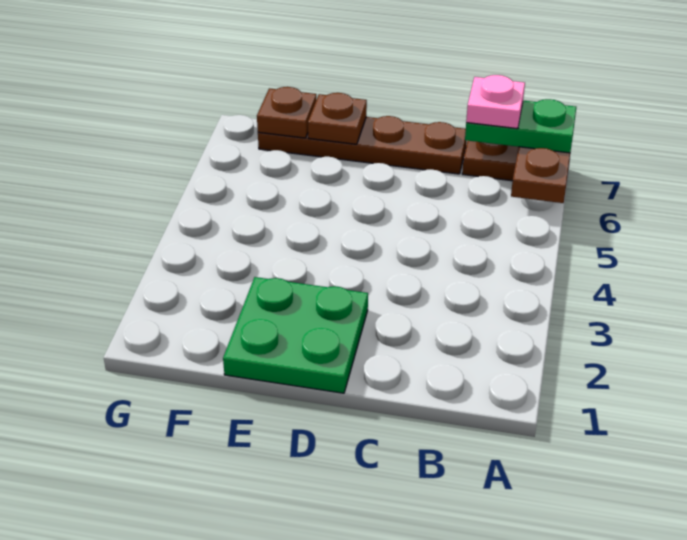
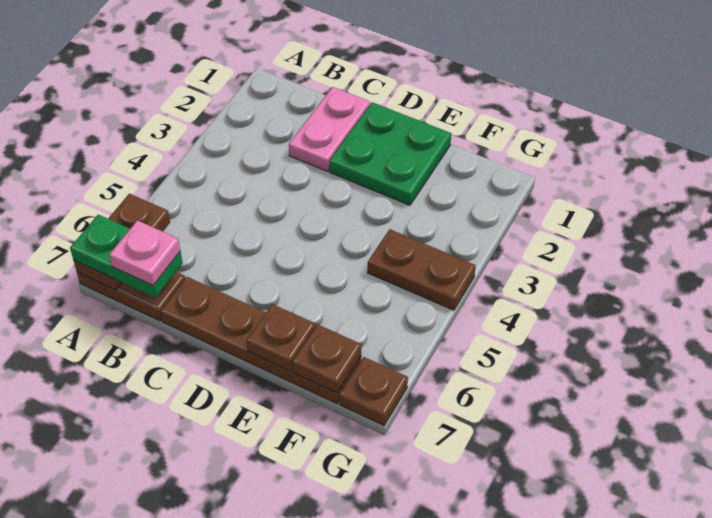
none -> pink plate C1:C2 level 1
none -> brown plate F4:G4 level 1
none -> brown plate G7 level 1

